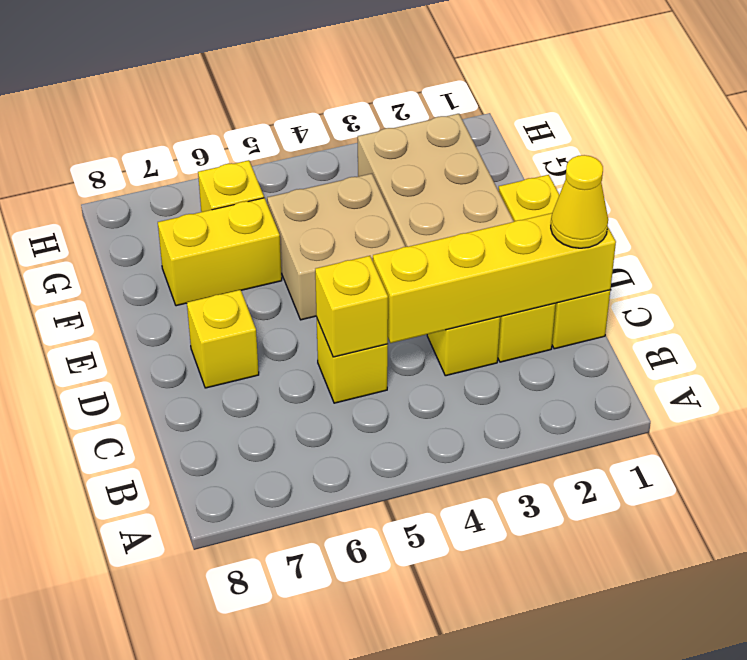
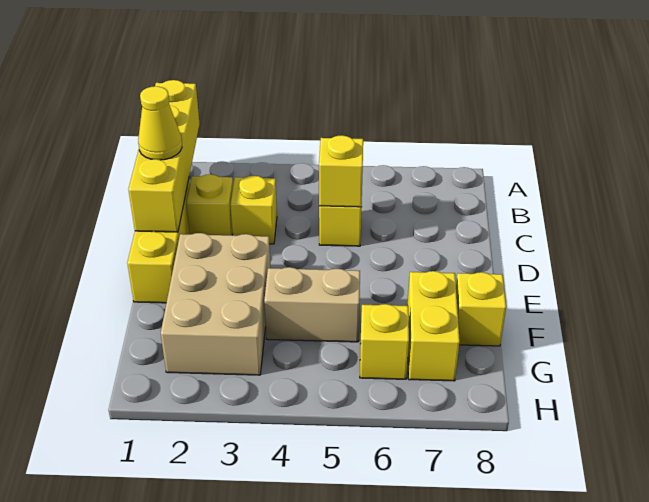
yellow brick C1:C4 level 2 -> yellow brick A1:D1 level 2
yellow brick D7 level 1 -> yellow brick F8 level 1
tan brick E4:F5 level 1 -> tan brick F4:F5 level 1
yellow brick F6:F7 level 1 -> yellow brick F7:G7 level 1

